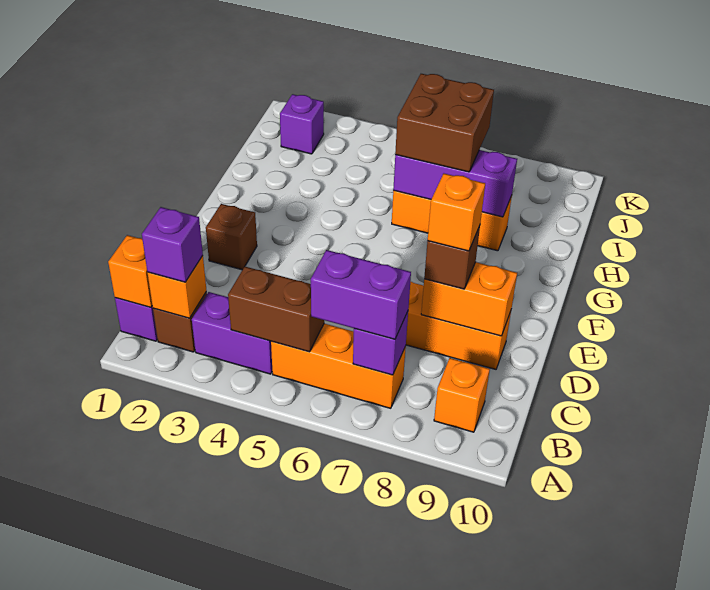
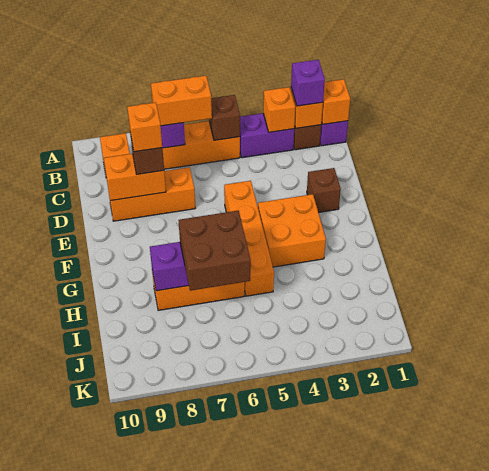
none -> orange brick B3 level 2
brown brick B4:B5 level 2 -> brown brick B5 level 2
purple brick B6:B7 level 3 -> orange brick B6:B7 level 3
none -> orange brick E5:H5 level 1
none -> orange brick F3:G4 level 1
purple brick J2 level 1 -> none

